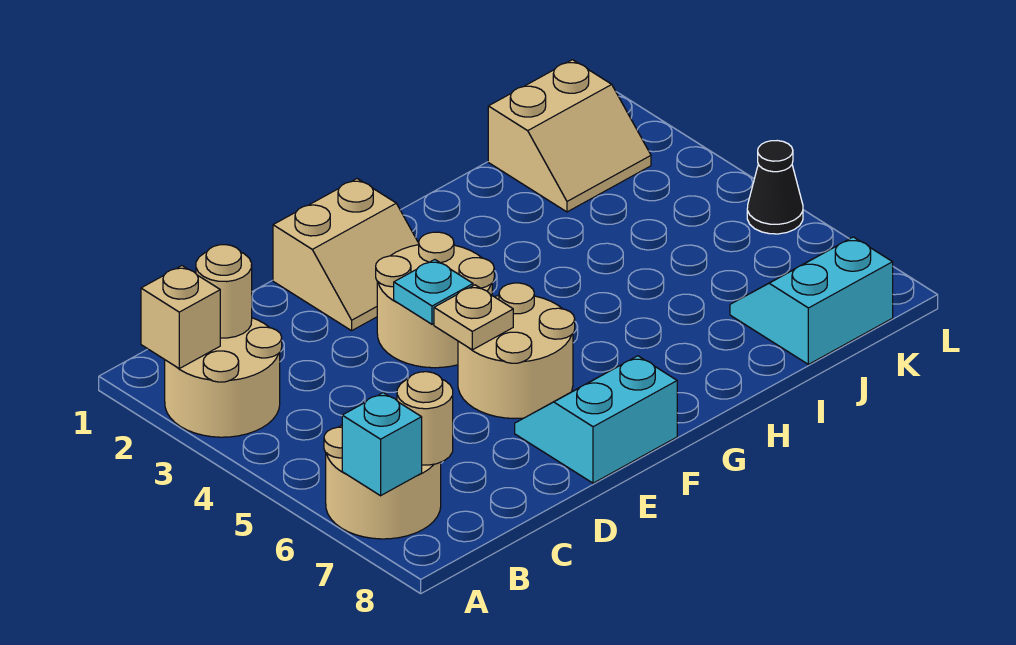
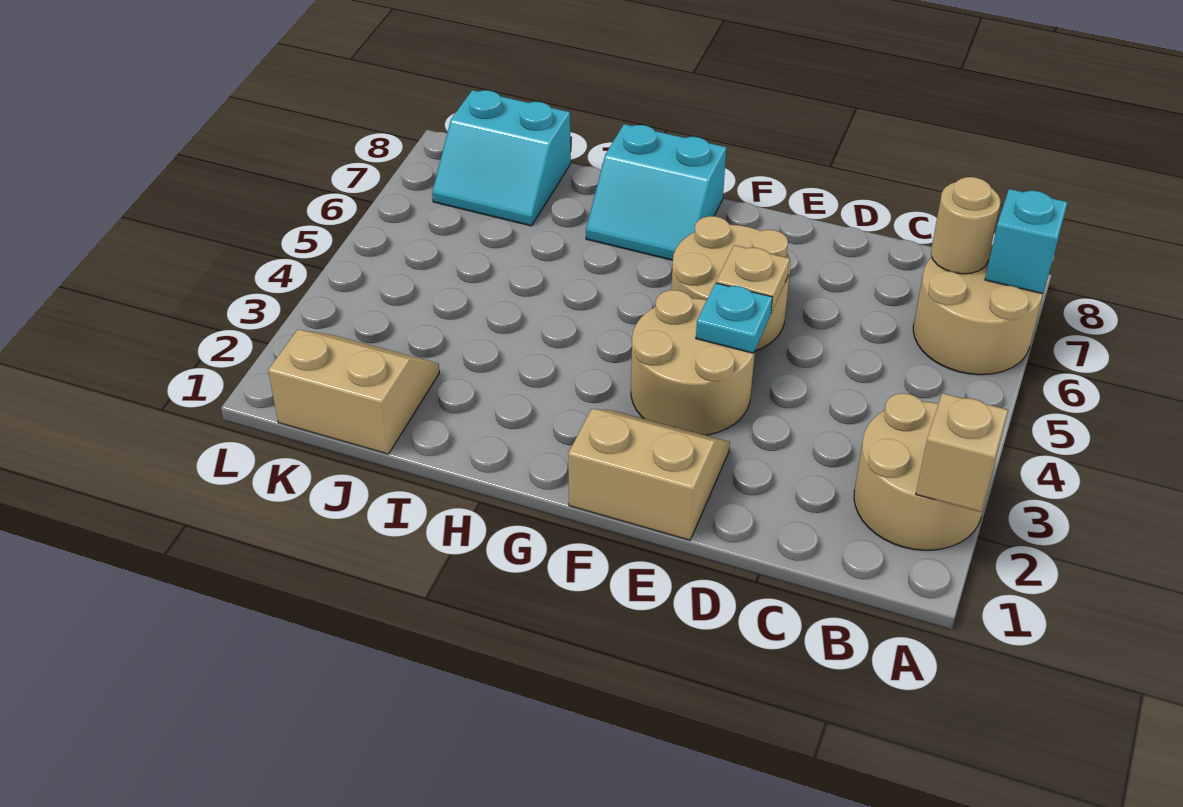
tan round brick B2 level 2 -> none
cyan slope E7:F8 level 1 top 8 -> cyan slope G7:H8 level 1 top 8
black cone L5 level 1 -> none

